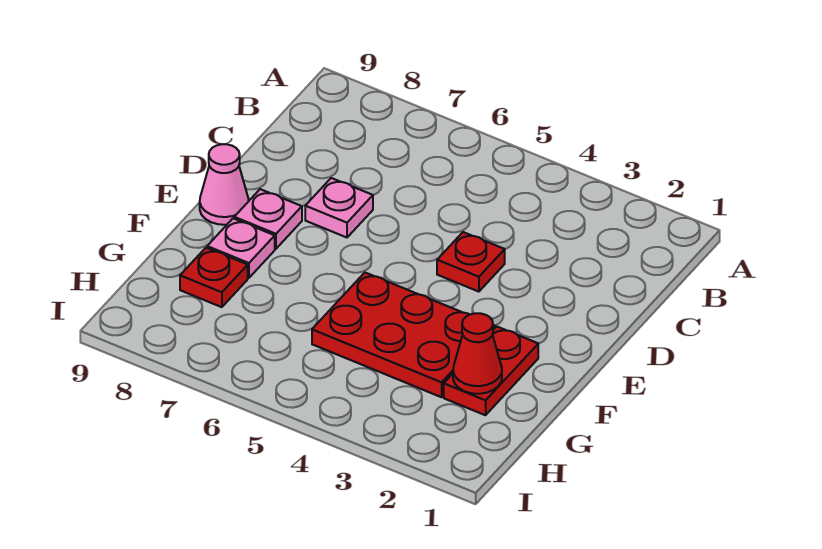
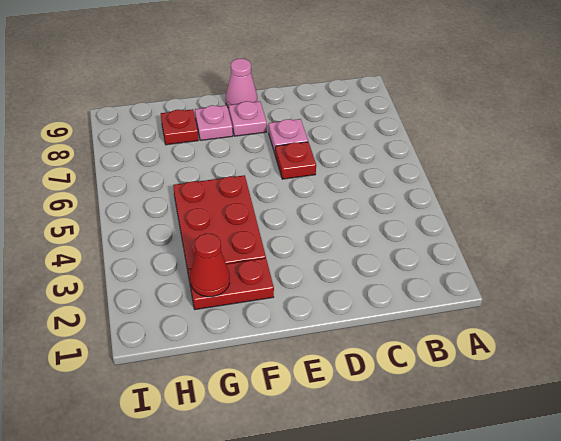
red plate D4 level 1 -> red plate D6 level 1

